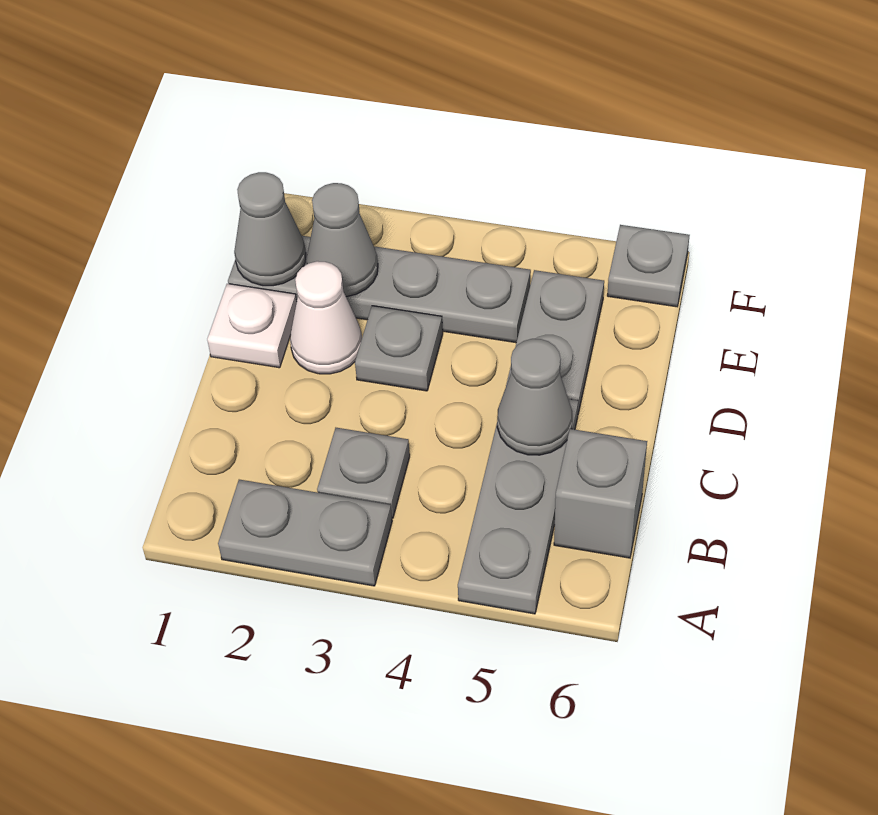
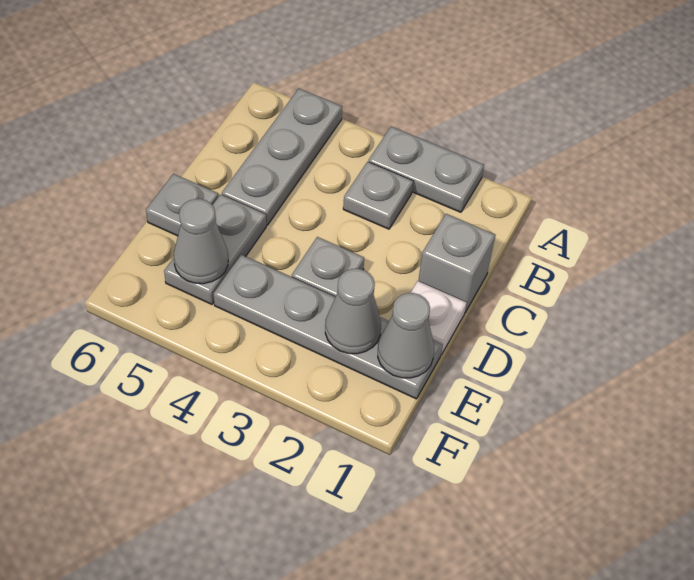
grey brick B6 level 1 -> grey brick C1 level 1
grey cone C5 level 2 -> grey cone E5 level 2
white cone D2 level 1 -> none
grey plate F6 level 1 -> grey plate D6 level 1

